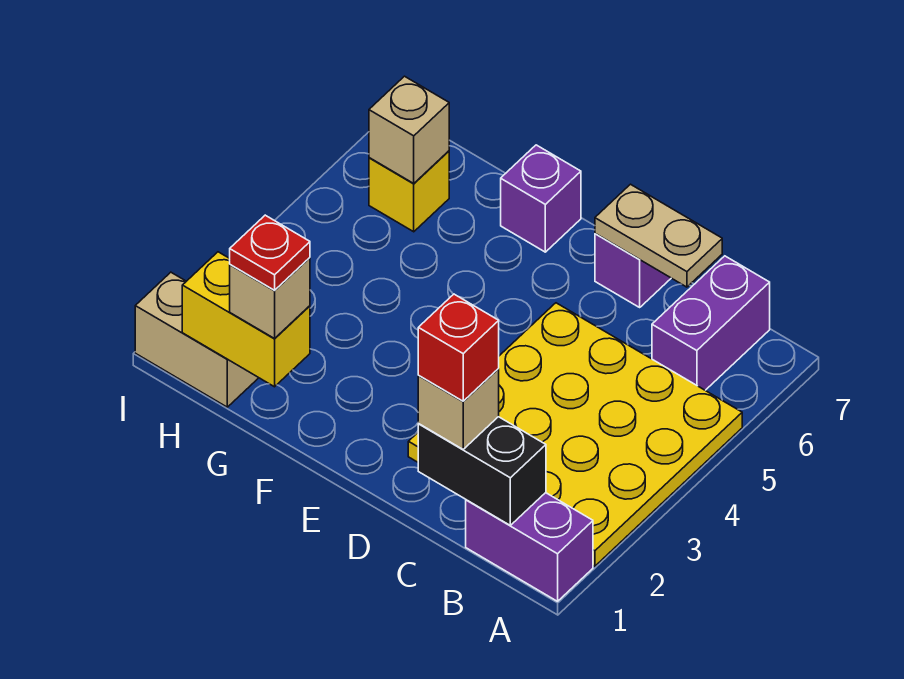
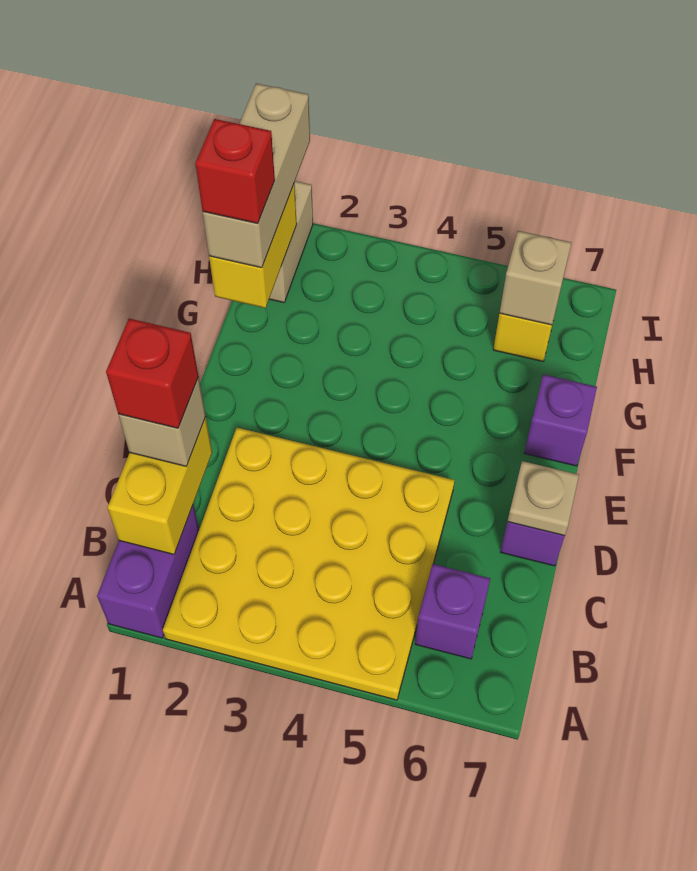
black brick B1:C1 level 2 -> yellow brick B1:C1 level 2
purple brick B6:B7 level 1 -> purple brick B6 level 1
tan plate C7:D7 level 2 -> tan plate D7 level 2
tan brick G1 level 3 -> tan brick G1:I1 level 3
red plate G1 level 4 -> red brick G1 level 4

